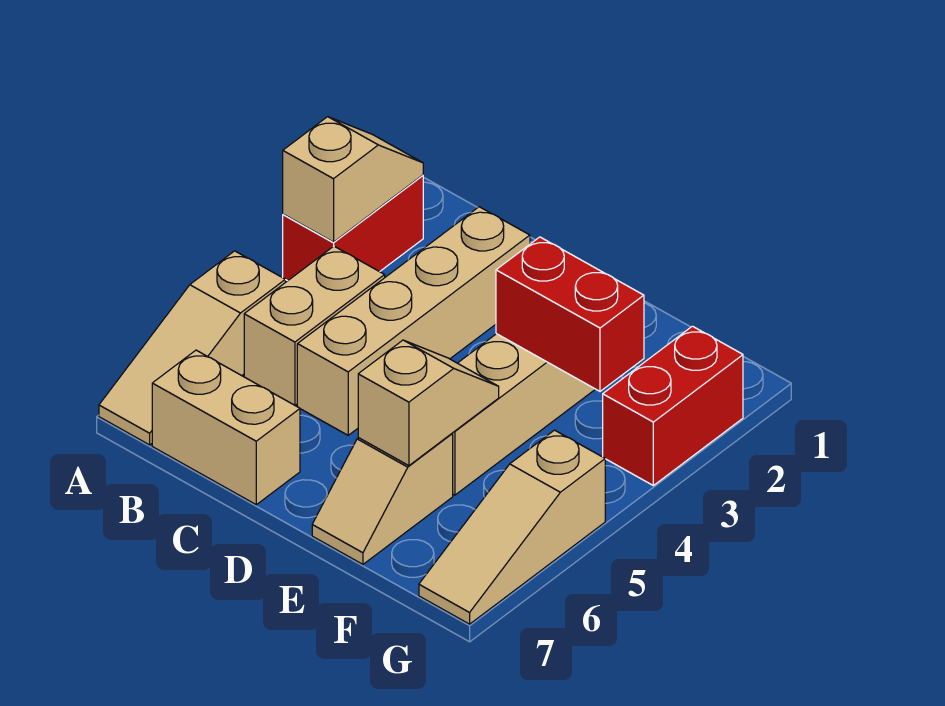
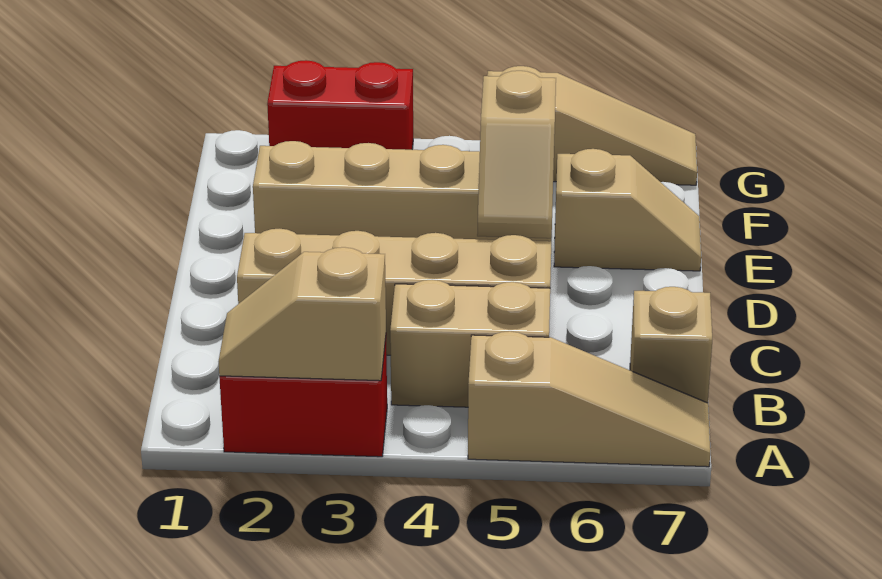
tan brick B7:C7 level 1 -> tan brick B7 level 1
red brick E3:F3 level 2 -> none
tan slope E5:E6 level 2 top 6 -> tan slope D5:E5 level 2 top E

